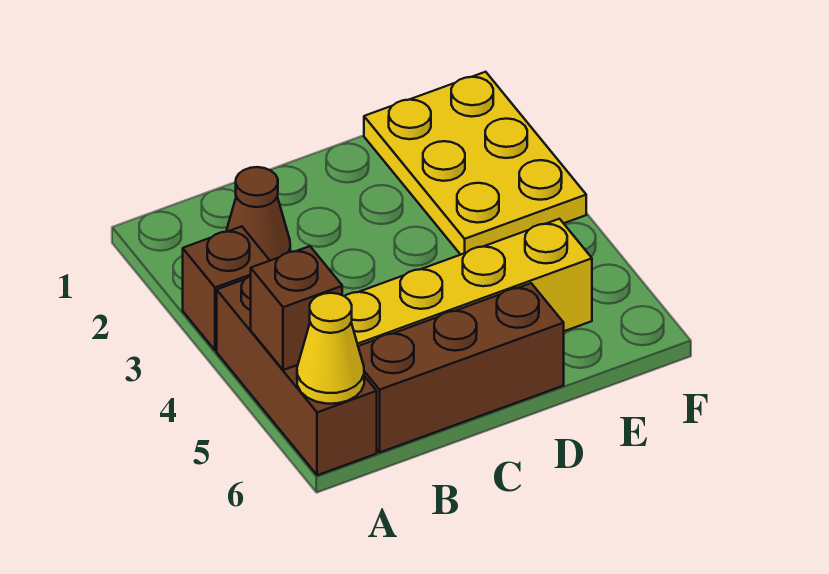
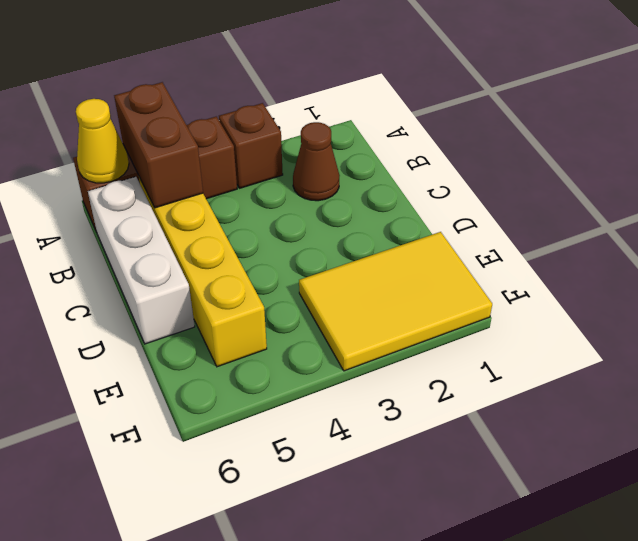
brown brick A5 level 2 -> brown brick A5:B5 level 2
brown brick B6:D6 level 1 -> white brick B6:D6 level 1
yellow plate E1:F3 level 1 -> yellow tile E1:F3 level 1

